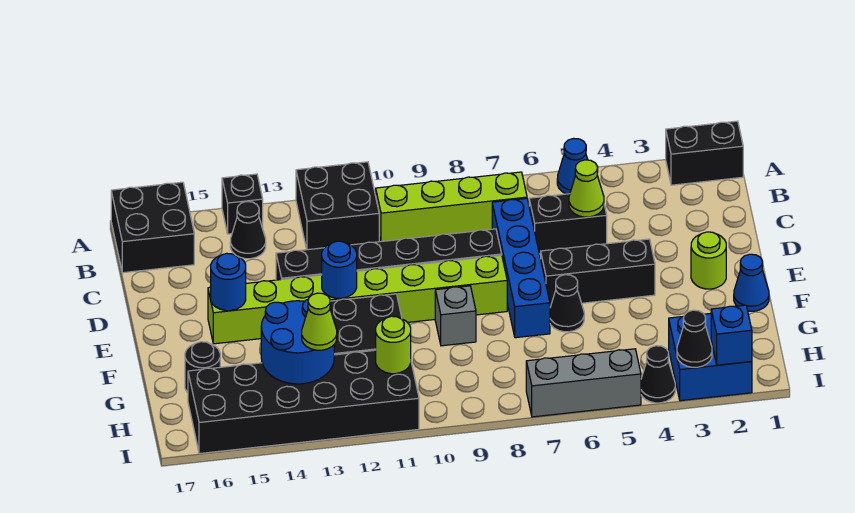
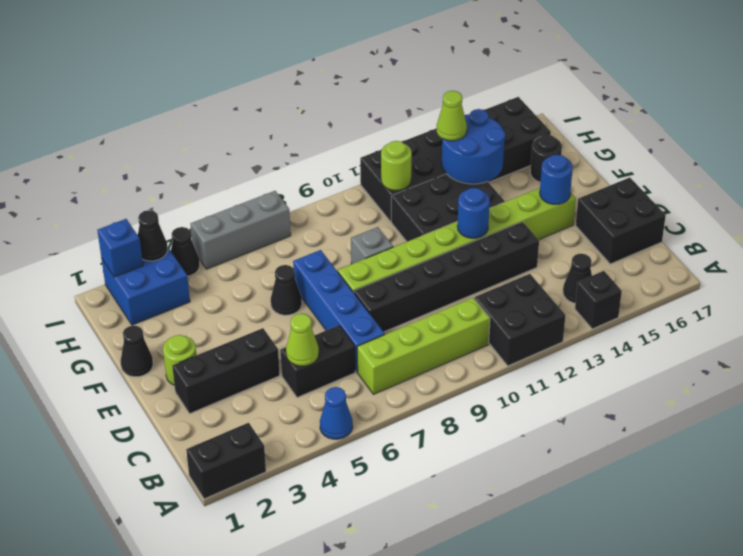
black brick A16:B17 level 1 -> black brick C16:D17 level 1
black brick E4:E6 level 1 -> black brick D2:D4 level 1
blue cone F1 level 1 -> black cone F1 level 1

